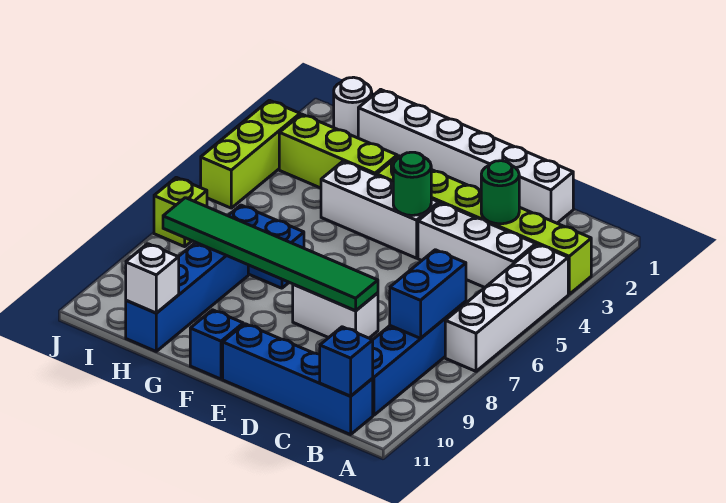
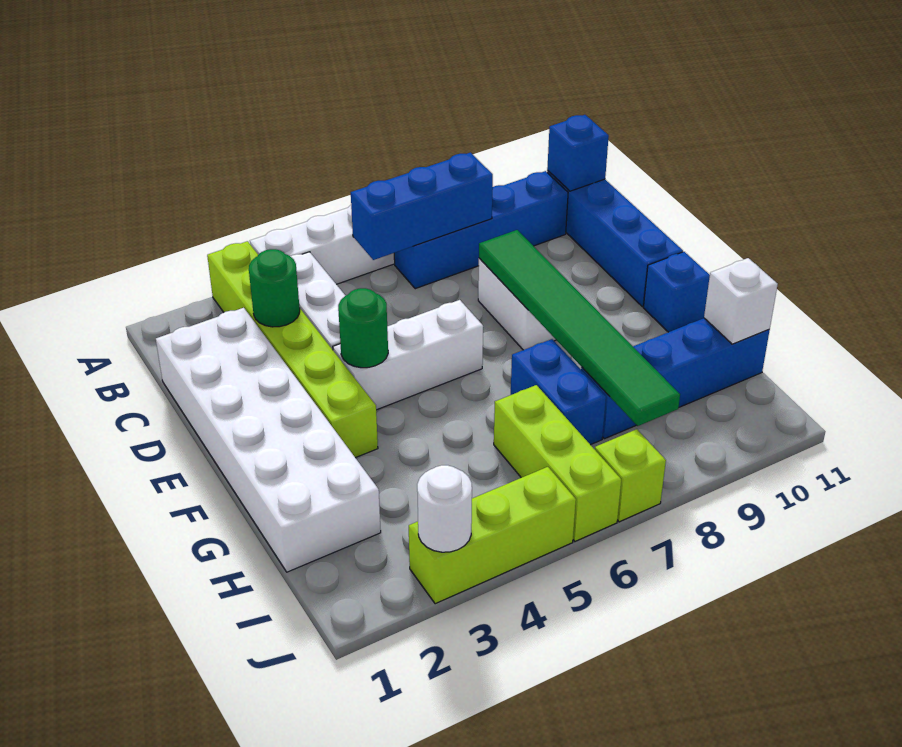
blue brick B7:B8 level 2 -> blue brick B6:B8 level 2
white brick C1:H1 level 1 -> white brick C1:H2 level 1
white brick E4:G4 level 1 -> white brick E4:E6 level 1
lime brick G3:I3 level 1 -> lime brick H6:J6 level 1
white round brick I1 level 1 -> white round brick J3 level 2

